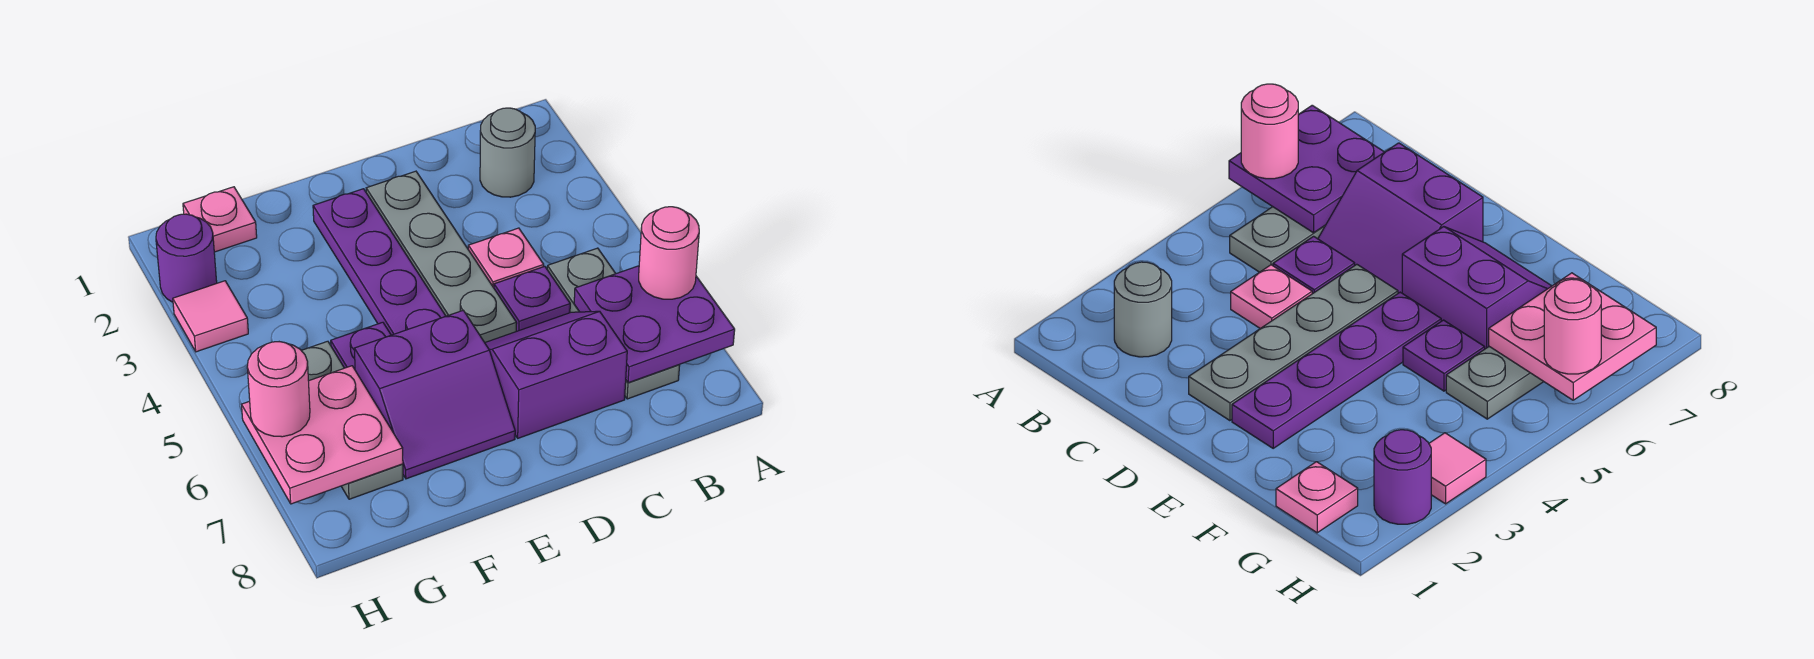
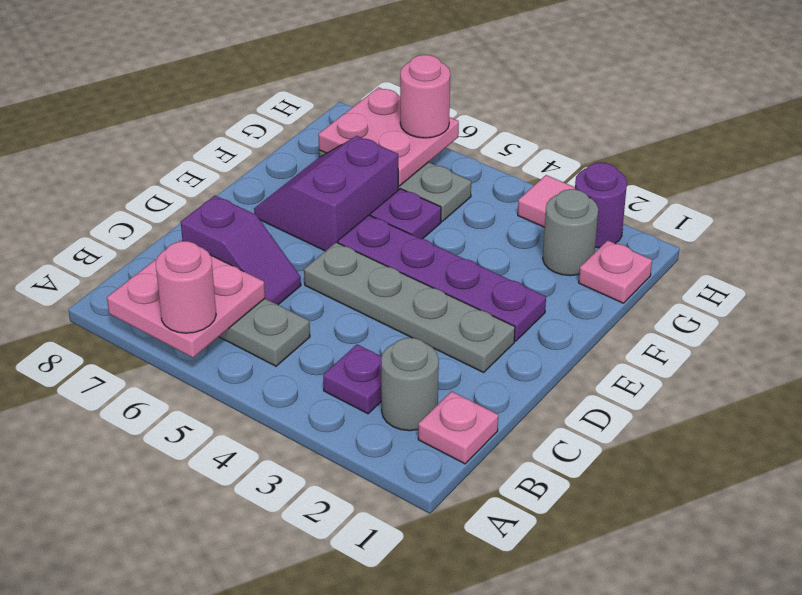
purple plate A6:B7 level 2 -> pink plate A6:B7 level 2
pink plate C4 level 1 -> pink plate B1 level 1
purple plate C5 level 1 -> purple plate B3 level 1
purple slope C6:D7 level 1 top 7 -> purple slope C6:C7 level 1 top 7
none -> grey round brick G2 level 1

